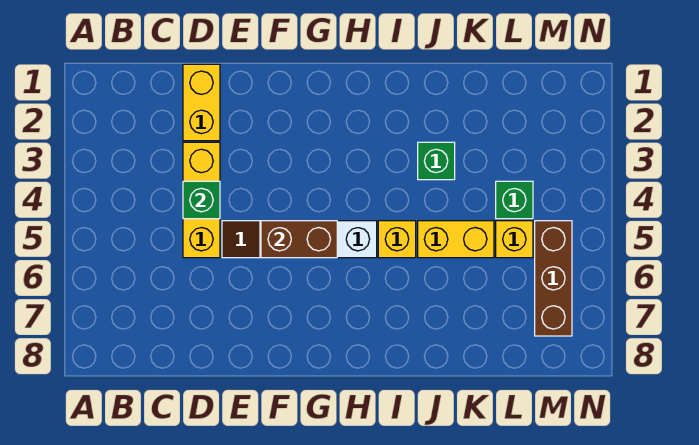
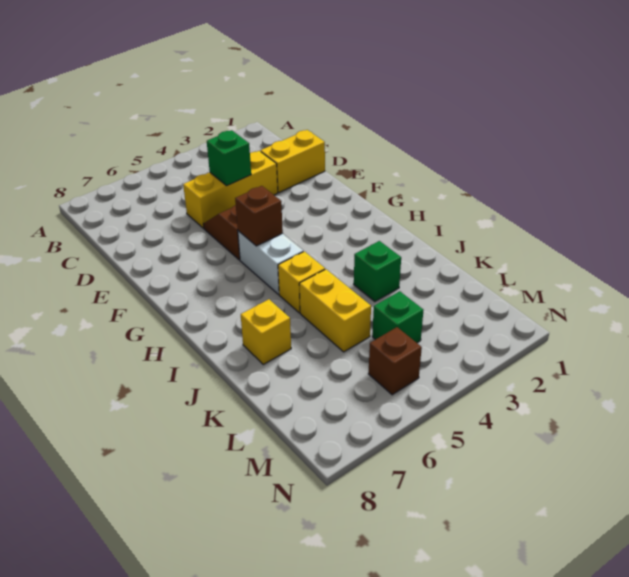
brown brick F5:G5 level 2 -> brown brick G5 level 2
yellow brick L5 level 1 -> yellow brick J7 level 1
brown brick M5:M7 level 1 -> brown brick M5 level 1

